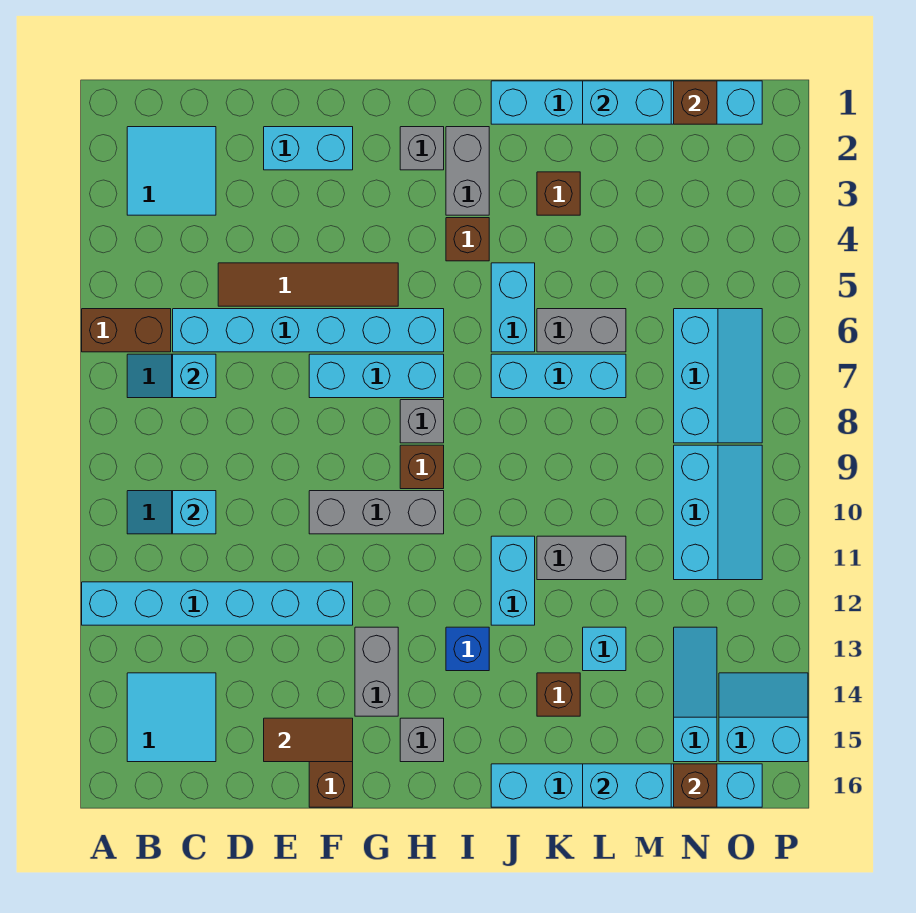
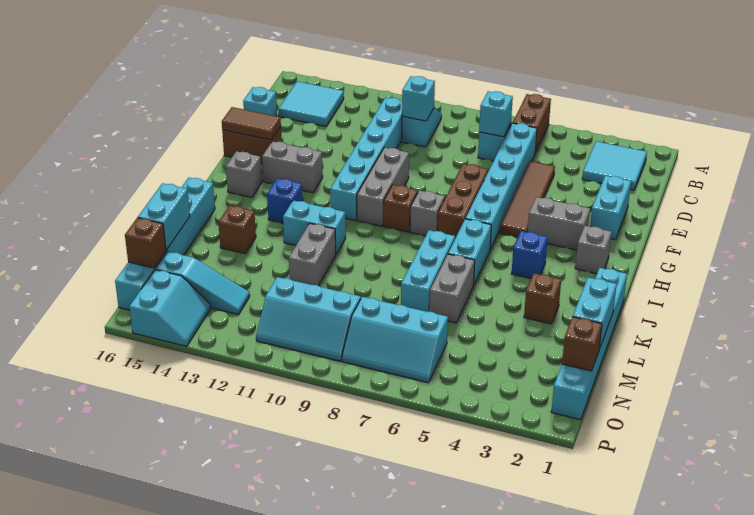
cyan brick A12:F12 level 1 -> cyan brick C11:H11 level 1
brown tile E15:F15 level 2 -> brown tile F15:F16 level 2
cyan brick F7:H7 level 1 -> brown brick F7:H7 level 1
grey brick I2:I3 level 1 -> grey brick G3:G4 level 1
brown brick I4 level 1 -> blue brick I4 level 1
cyan brick J5:J6 level 1 -> cyan brick I6:J6 level 1
cyan brick L13 level 1 -> cyan brick D16 level 1

